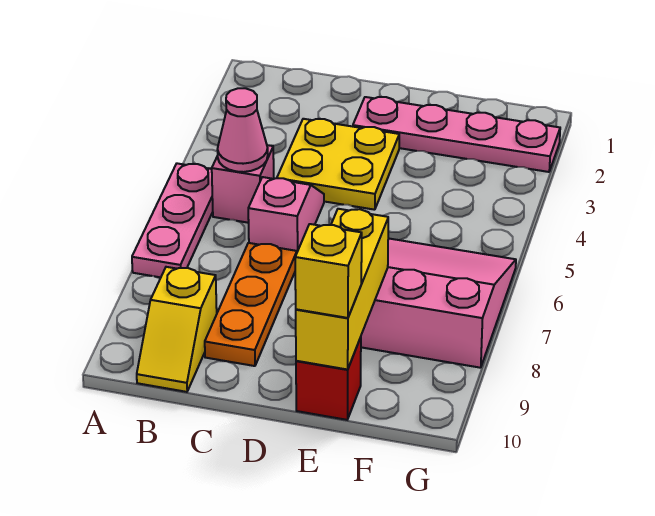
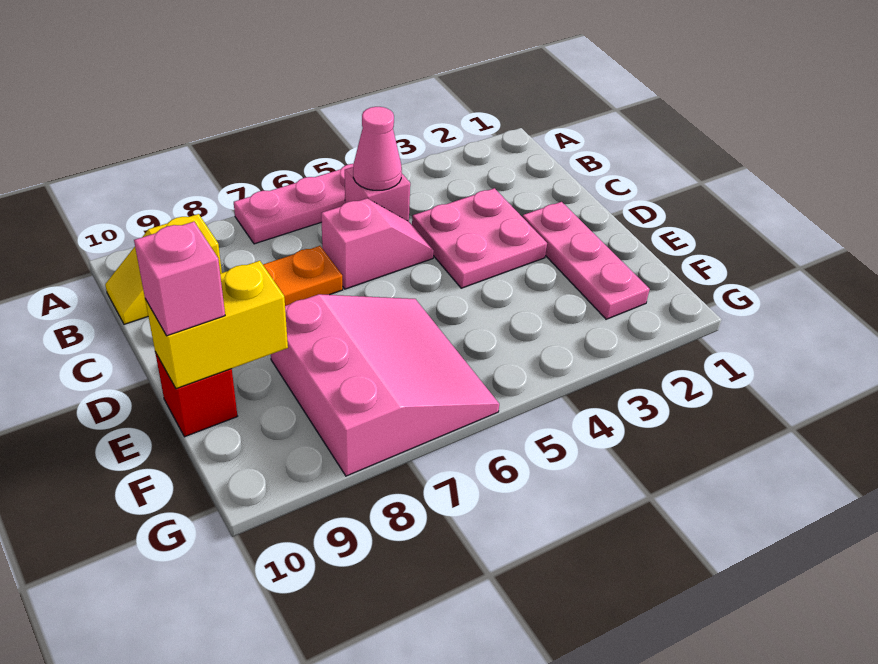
yellow plate C3:D4 level 1 -> pink plate C3:D4 level 1
pink plate D2:G2 level 1 -> pink plate D2:F2 level 1
yellow brick E8:E10 level 2 -> yellow brick E9:E10 level 2
yellow brick E10 level 3 -> pink brick E10 level 3

